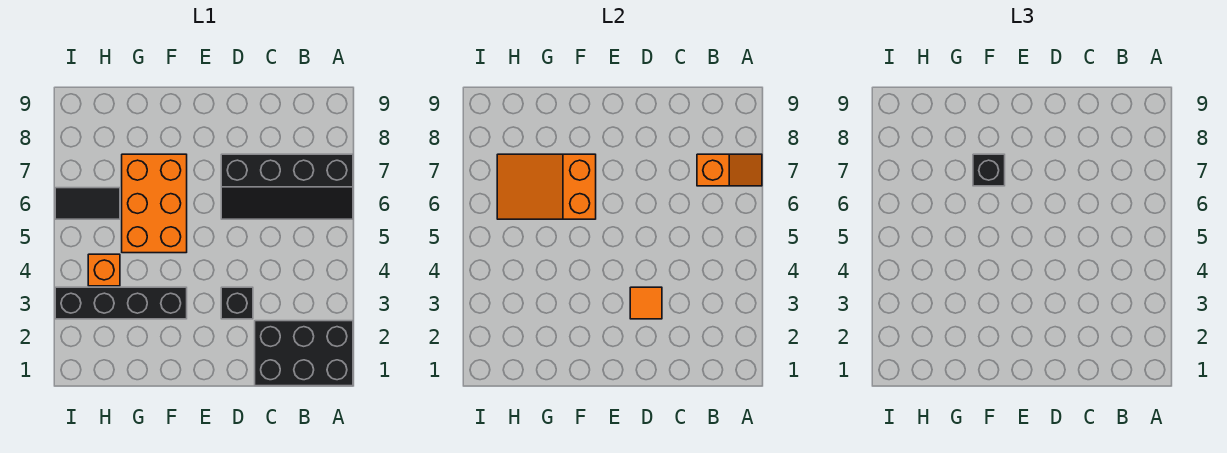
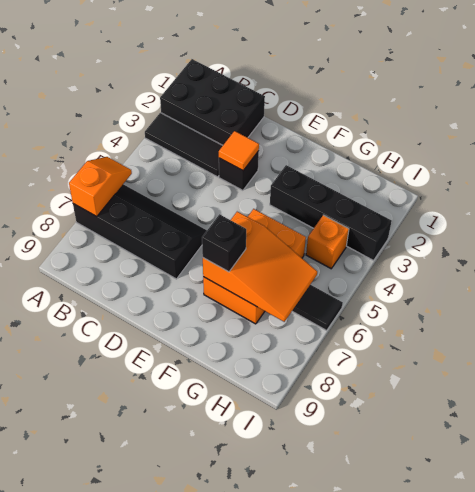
none -> black tile A3:C3 level 1
orange slope A7:B7 level 2 top B -> orange slope A6:A7 level 2 top 7

